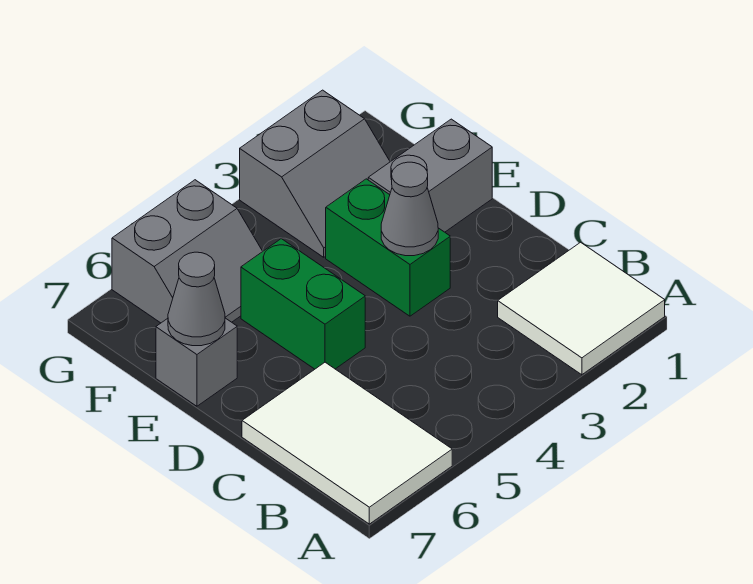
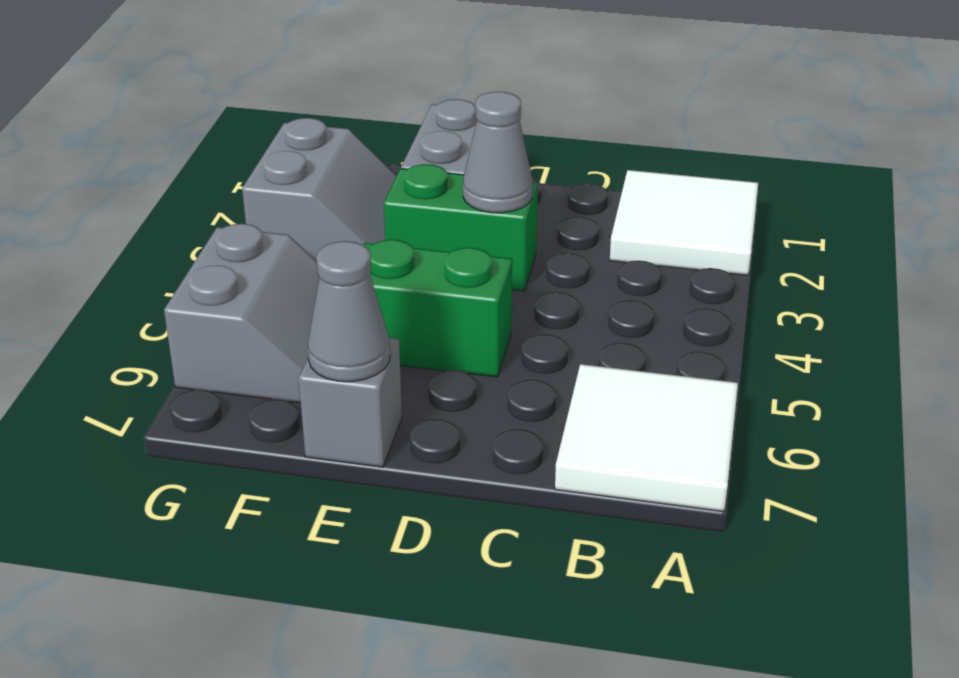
white tile A6:C7 level 1 -> white tile A6:B7 level 1

